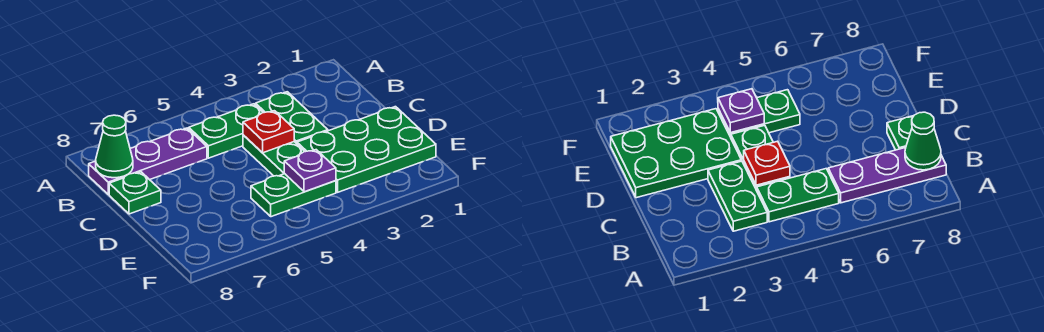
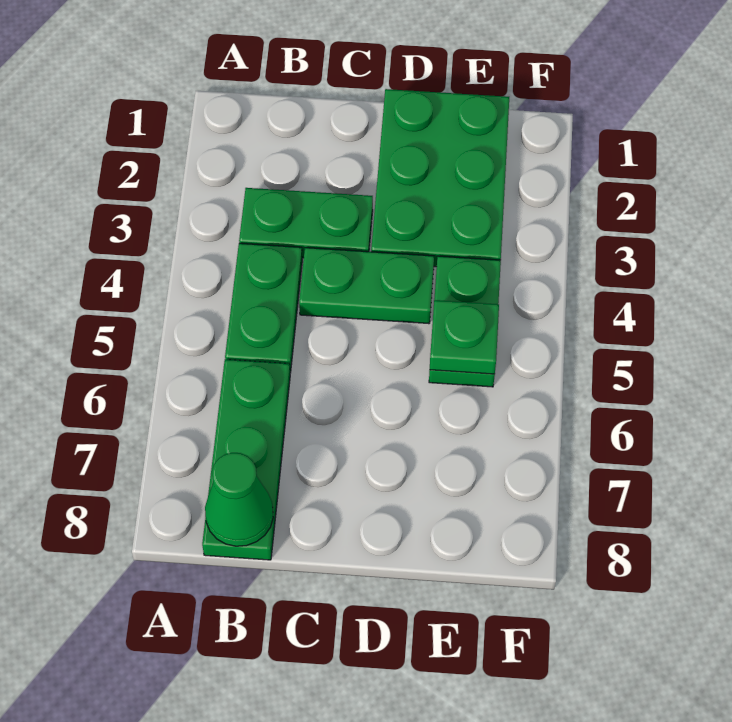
purple plate B6:B8 level 1 -> green plate B6:B8 level 1
red plate C4 level 2 -> none
green plate C8 level 1 -> green plate E5 level 2
purple plate E4 level 2 -> none

